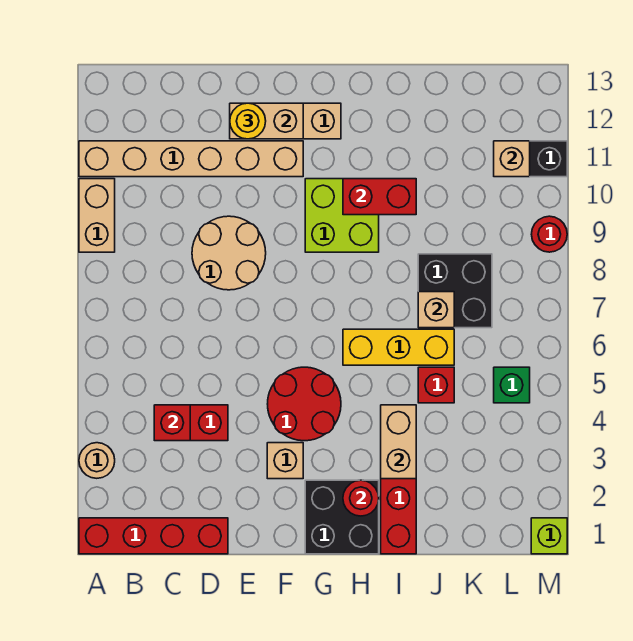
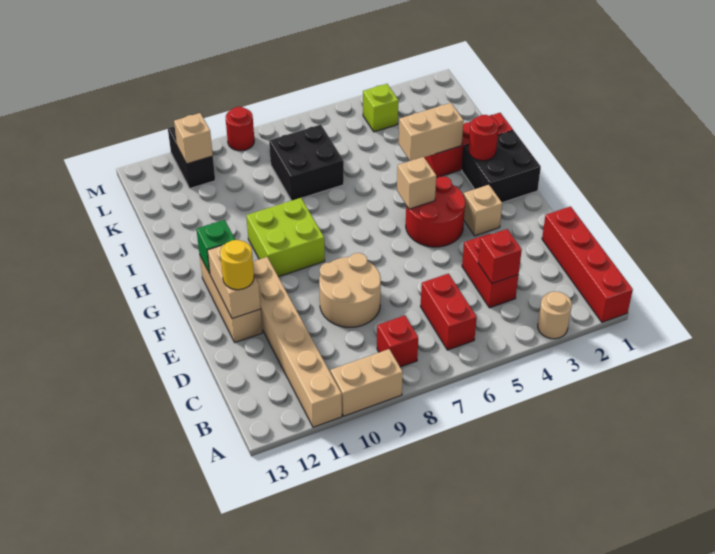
yellow brick H6:J6 level 1 -> none
red brick H10:I10 level 2 -> red brick B6:C6 level 1
red brick J5 level 1 -> red brick B8 level 1
tan brick J7 level 2 -> tan brick G5 level 2
green brick L5 level 1 -> green brick G12 level 2
lime brick M1 level 1 -> lime brick L4 level 1

